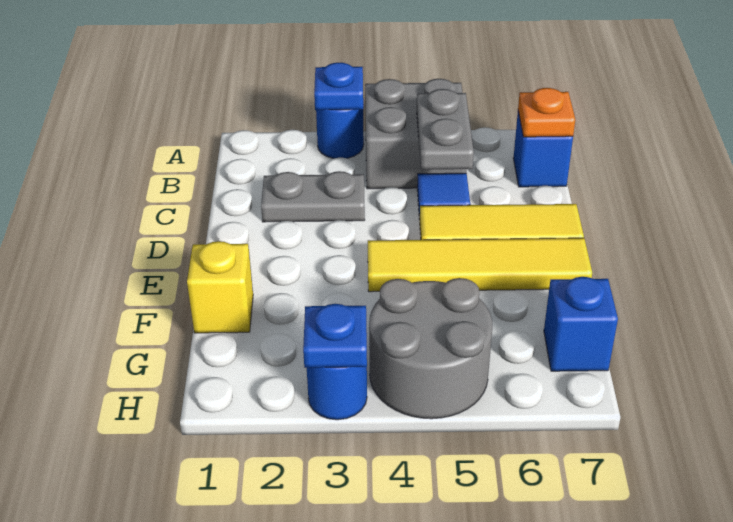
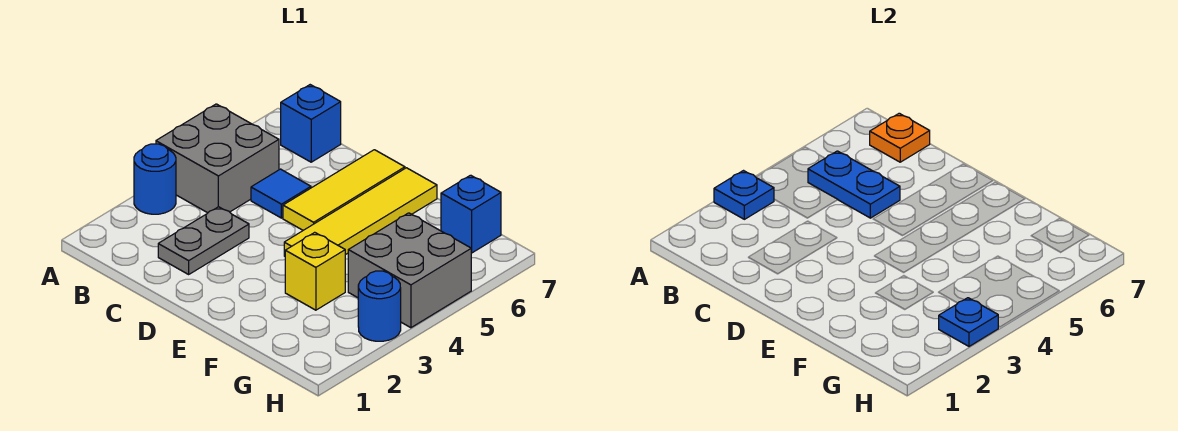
grey plate B5:C5 level 2 -> blue plate B5:C5 level 2
yellow brick F1 level 1 -> yellow brick F3 level 1
grey round brick G4:H5 level 1 -> grey brick G4:H5 level 1

